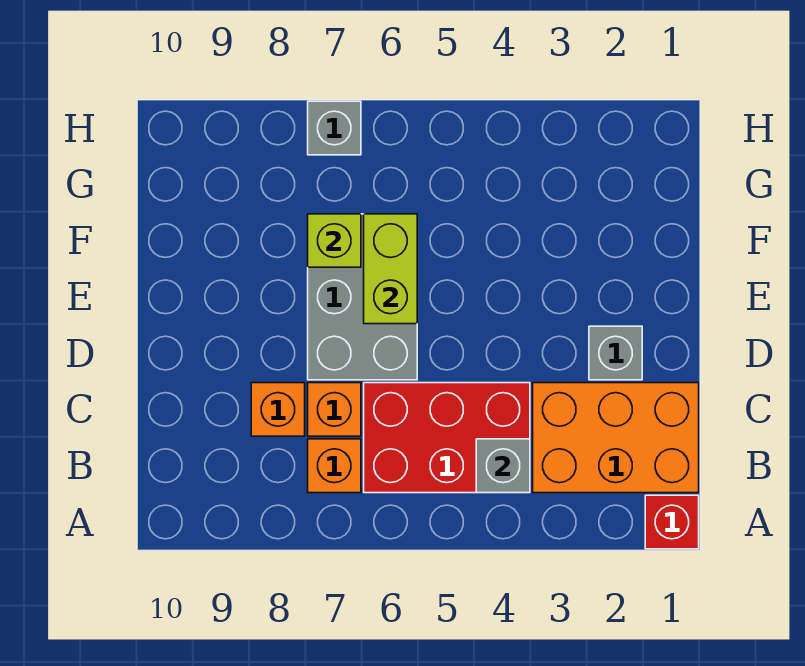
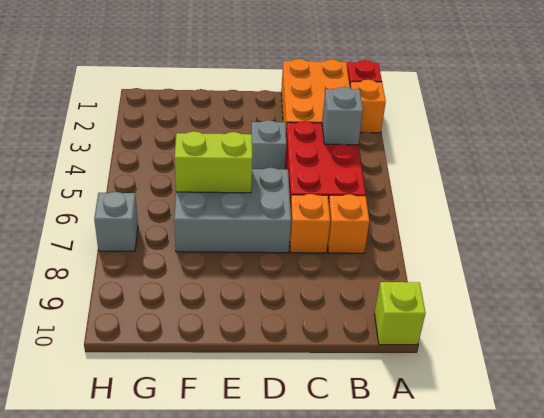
orange brick C8 level 1 -> orange brick A2 level 1
grey brick D2 level 1 -> grey brick D4 level 1
lime brick F7 level 2 -> lime brick A10 level 1

